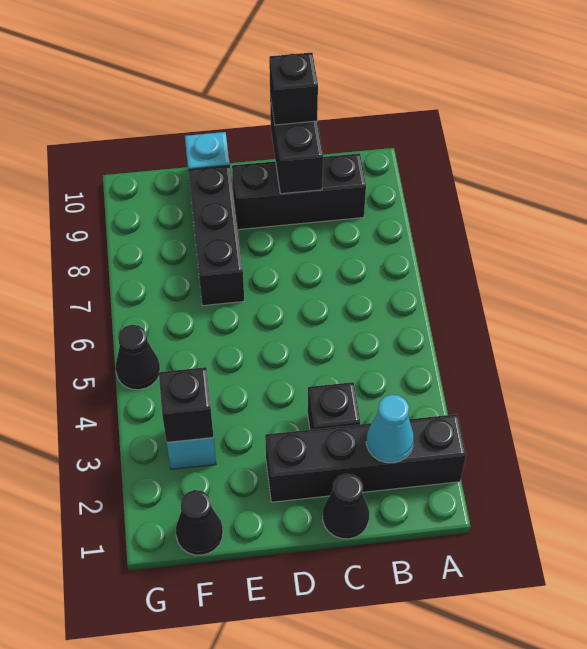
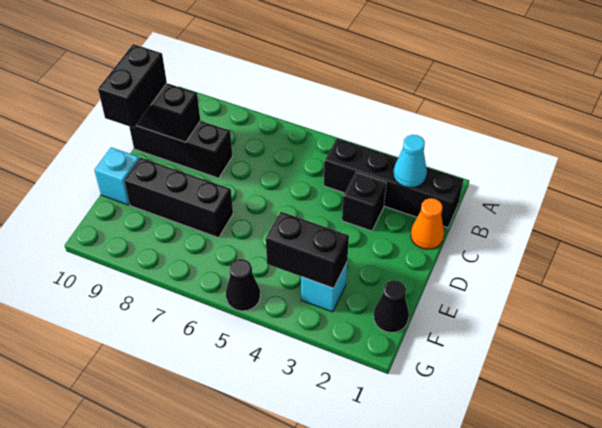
black brick A2:D2 level 1 -> black brick B1:B4 level 1
black brick B9:D9 level 1 -> black brick C8:C10 level 1
black cone C1 level 1 -> orange cone C1 level 1
black brick C10 level 3 -> black brick C10:D10 level 3
black brick F3 level 2 -> black brick F3:F4 level 2

